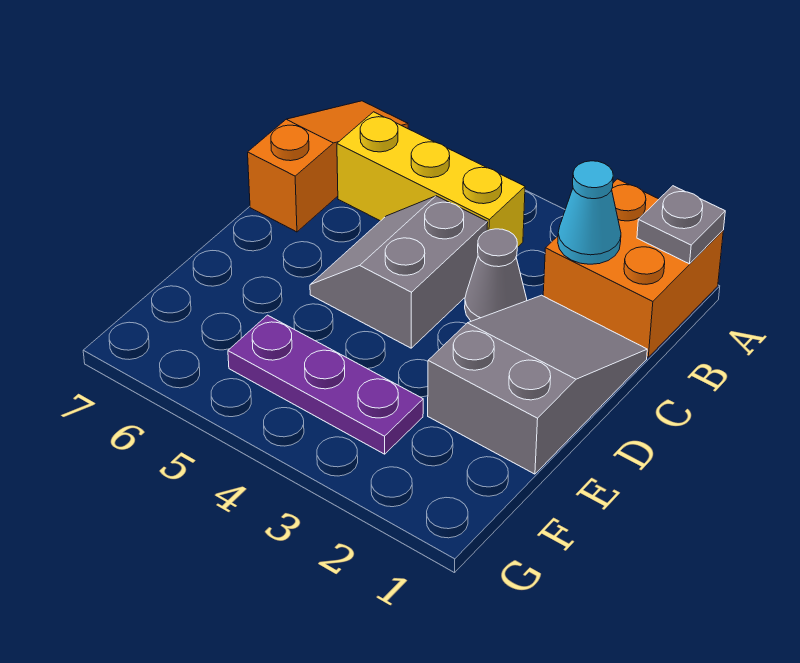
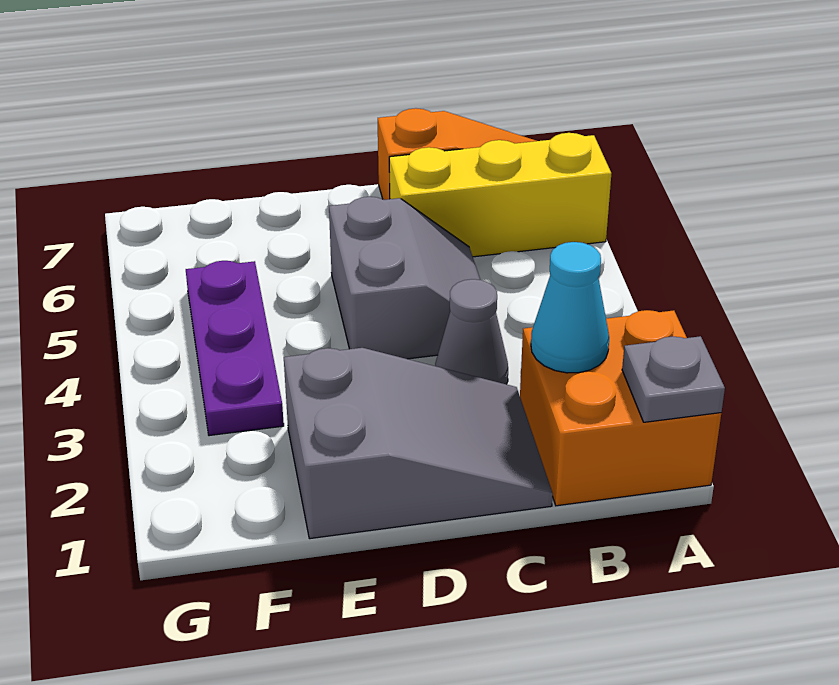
yellow brick B4:B6 level 1 -> yellow brick A6:C6 level 1
grey slope C4:D5 level 1 top 4 -> grey slope C4:D5 level 1 top D

